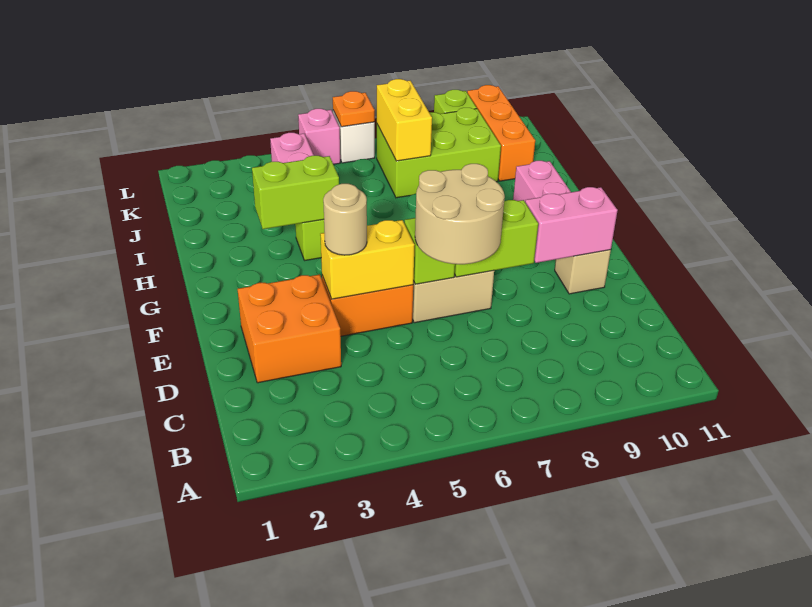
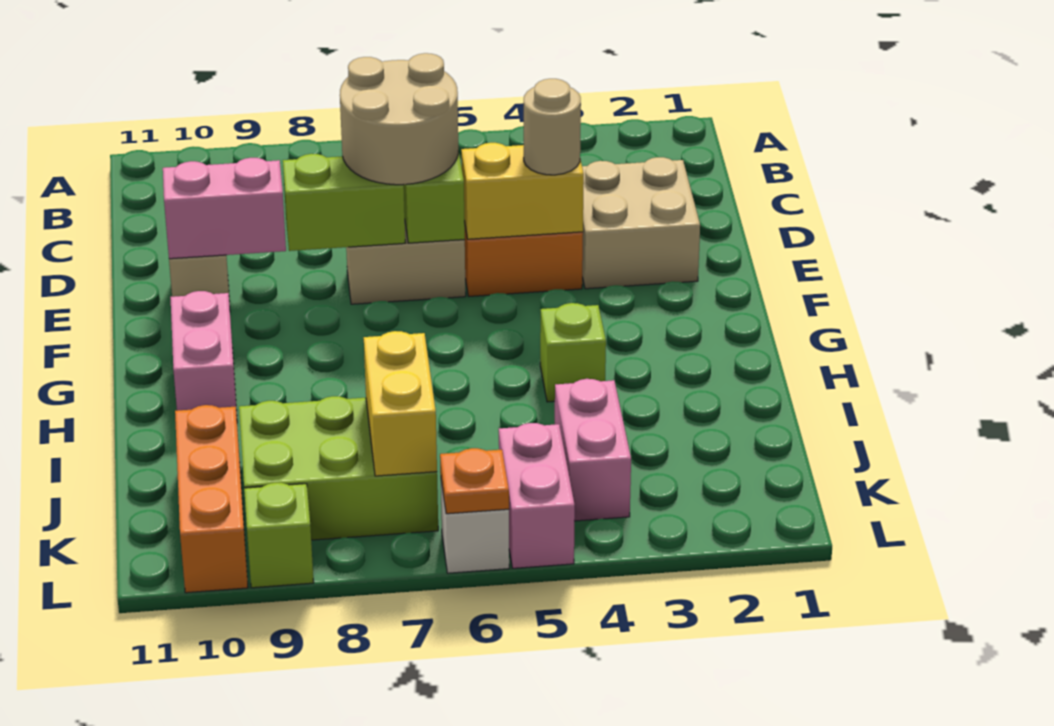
orange brick D2:E3 level 1 -> tan brick D2:E3 level 1
lime brick H3:H4 level 2 -> none
pink brick L5 level 1 -> pink brick K5:L5 level 1

